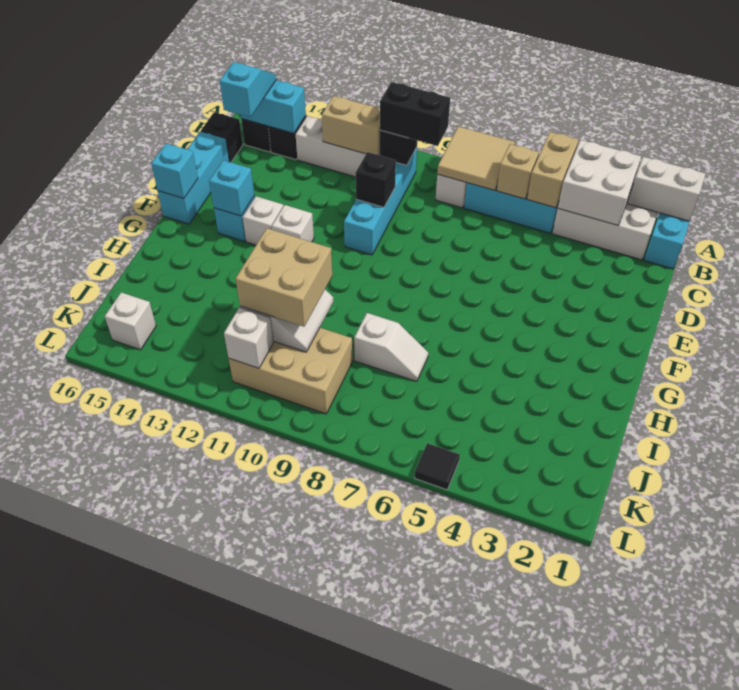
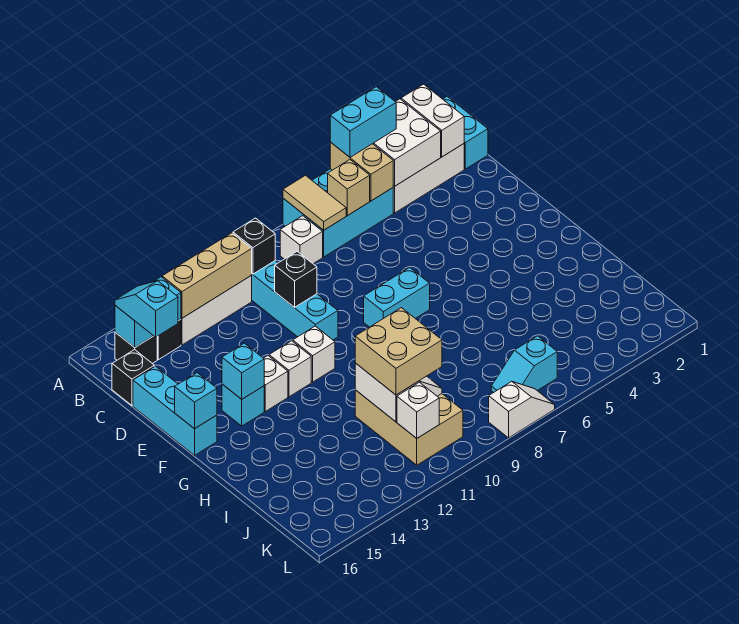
white brick A1:A2 level 2 -> white brick A2:B2 level 2
none -> cyan brick A4:A5 level 3
tan tile A7:B8 level 2 -> tan tile A7:B7 level 2
black brick B9:B10 level 3 -> none
tan brick B11:B12 level 2 -> tan brick B11:B13 level 2
none -> cyan brick F7:F8 level 1
white slope I7:I8 level 1 top 8 -> white slope L7:L8 level 1 top 8
tan brick J9:K11 level 1 -> tan brick I10:K11 level 1
none -> cyan slope K6:K7 level 1 top 6
white brick K15 level 1 -> white brick F11 level 1
black tile L5 level 1 -> none

